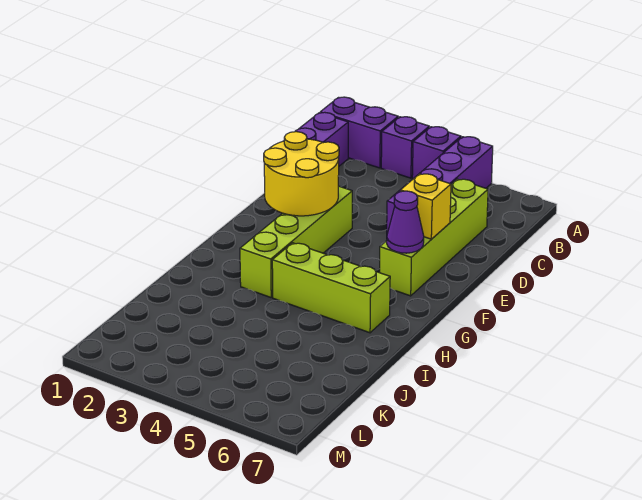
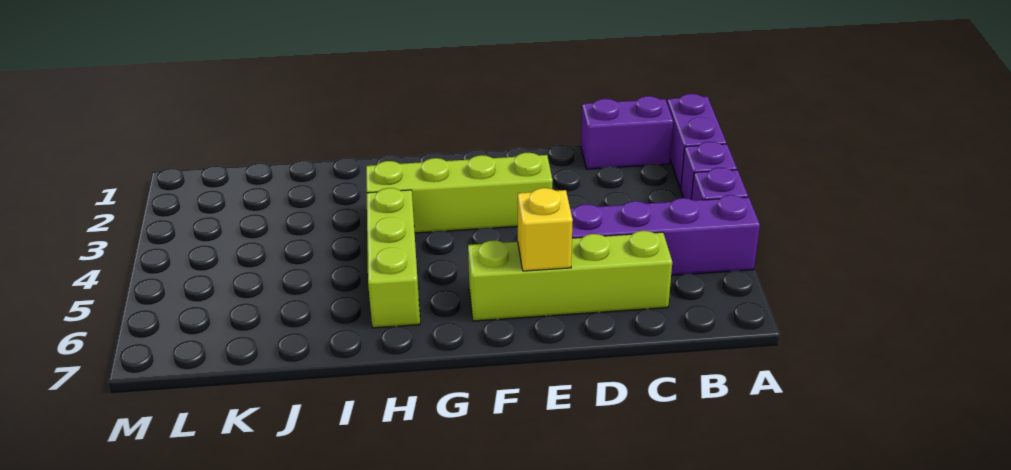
yellow round brick E2:F3 level 2 -> none
purple cone F6 level 2 -> none

